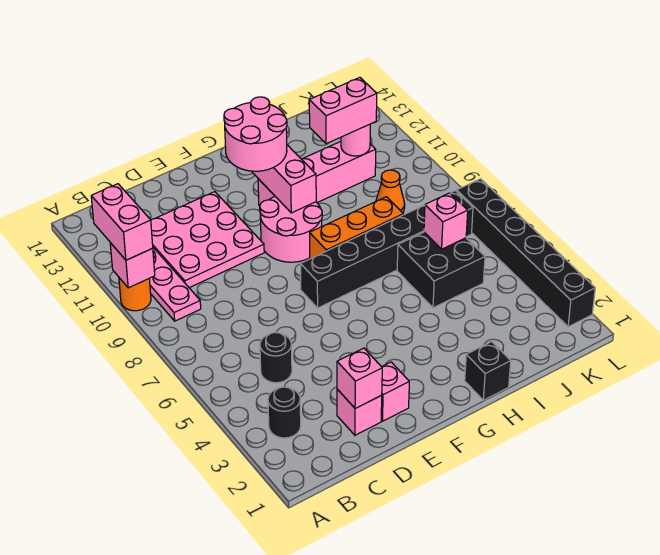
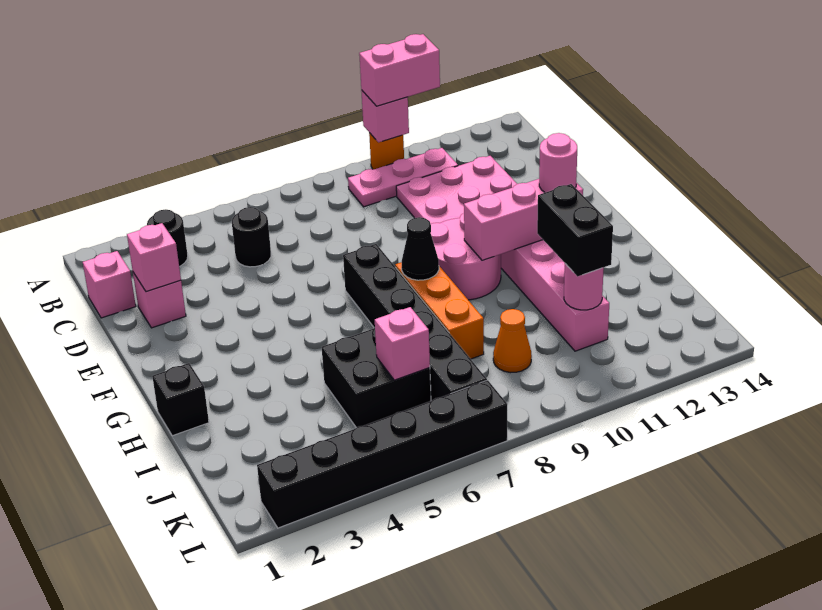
pink brick E2 level 1 -> pink brick C1 level 1
pink round brick F11:G12 level 3 -> pink round brick G12 level 3
none -> black cone G8 level 2
pink brick I11:J11 level 3 -> black brick I11:J11 level 3

